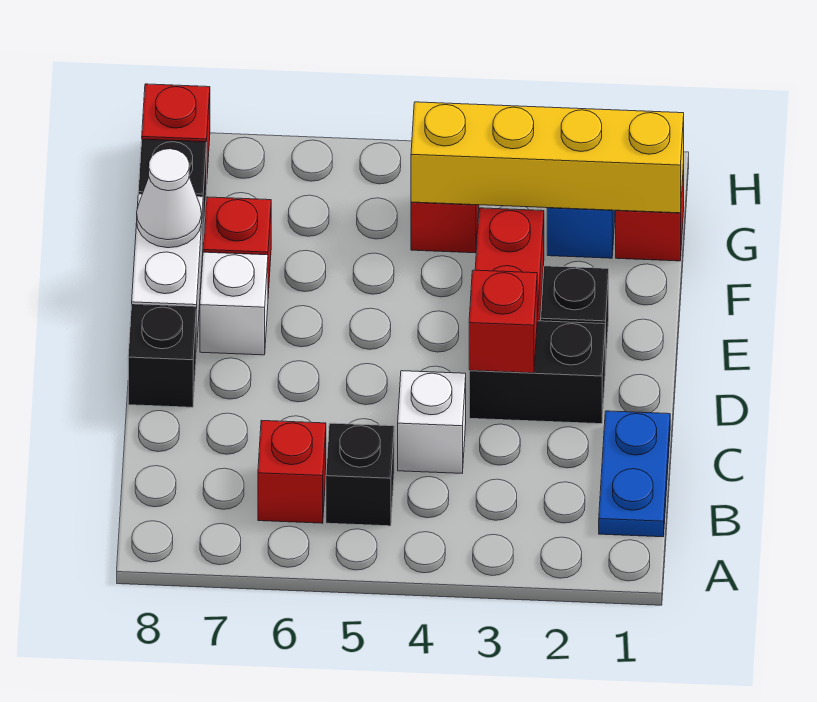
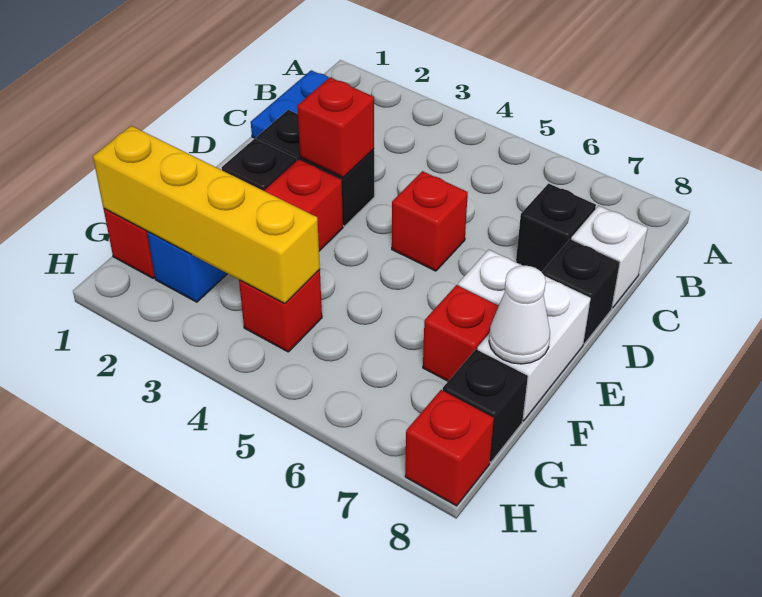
black brick B5 level 1 -> black brick C7 level 1
red brick B6 level 1 -> red brick D5 level 1
white brick C4 level 1 -> white brick C8 level 1

